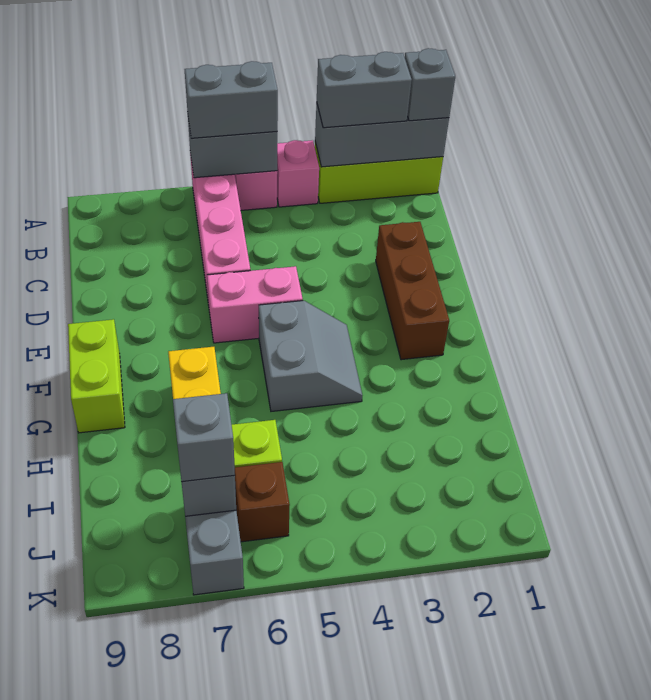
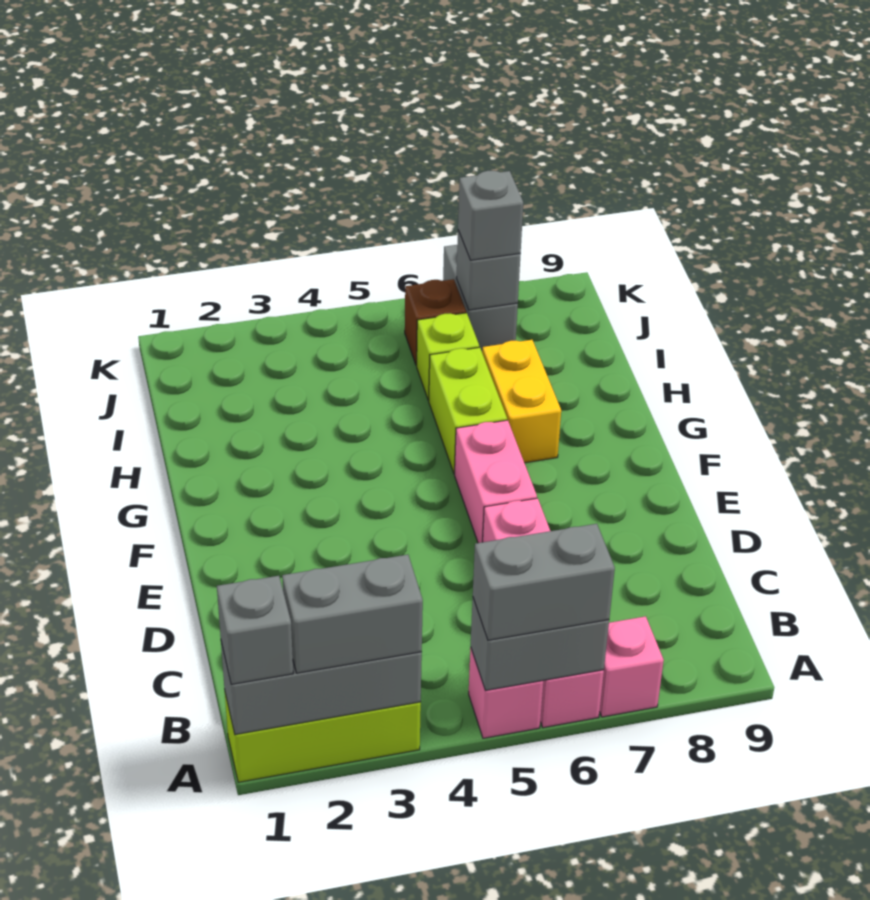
pink brick A4 level 1 -> pink brick A7 level 1
brown brick D2:F2 level 1 -> none
pink brick E5:E6 level 1 -> pink brick E6:F6 level 1
grey slope F4:G5 level 1 top 5 -> none
lime brick F9:G9 level 1 -> lime brick G6:H6 level 1

